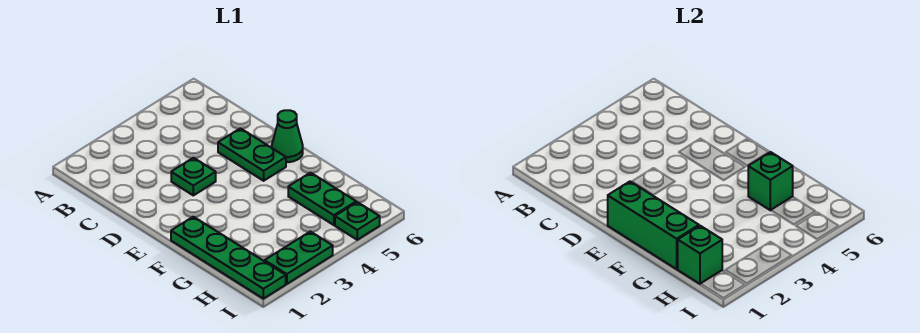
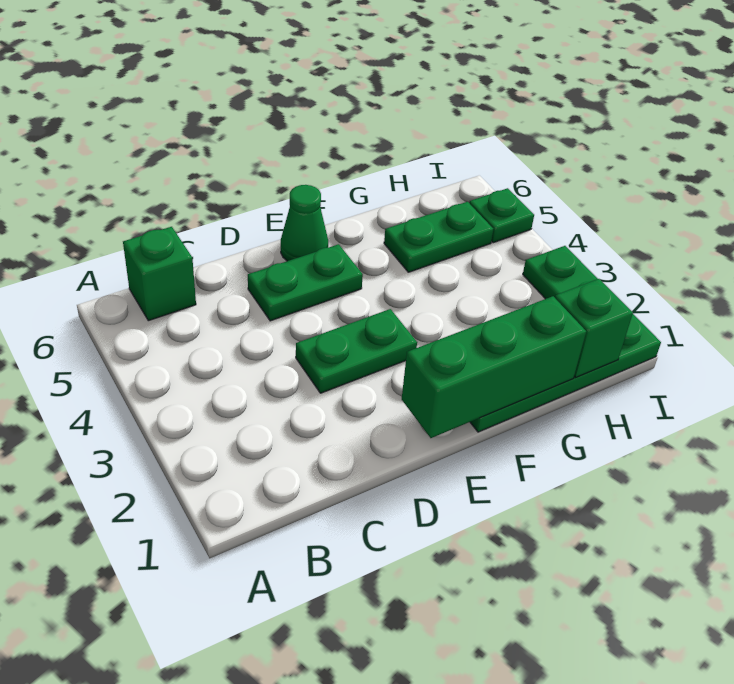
green plate D3 level 1 -> green plate D3:E3 level 1
green brick G5 level 2 -> green brick B6 level 1

